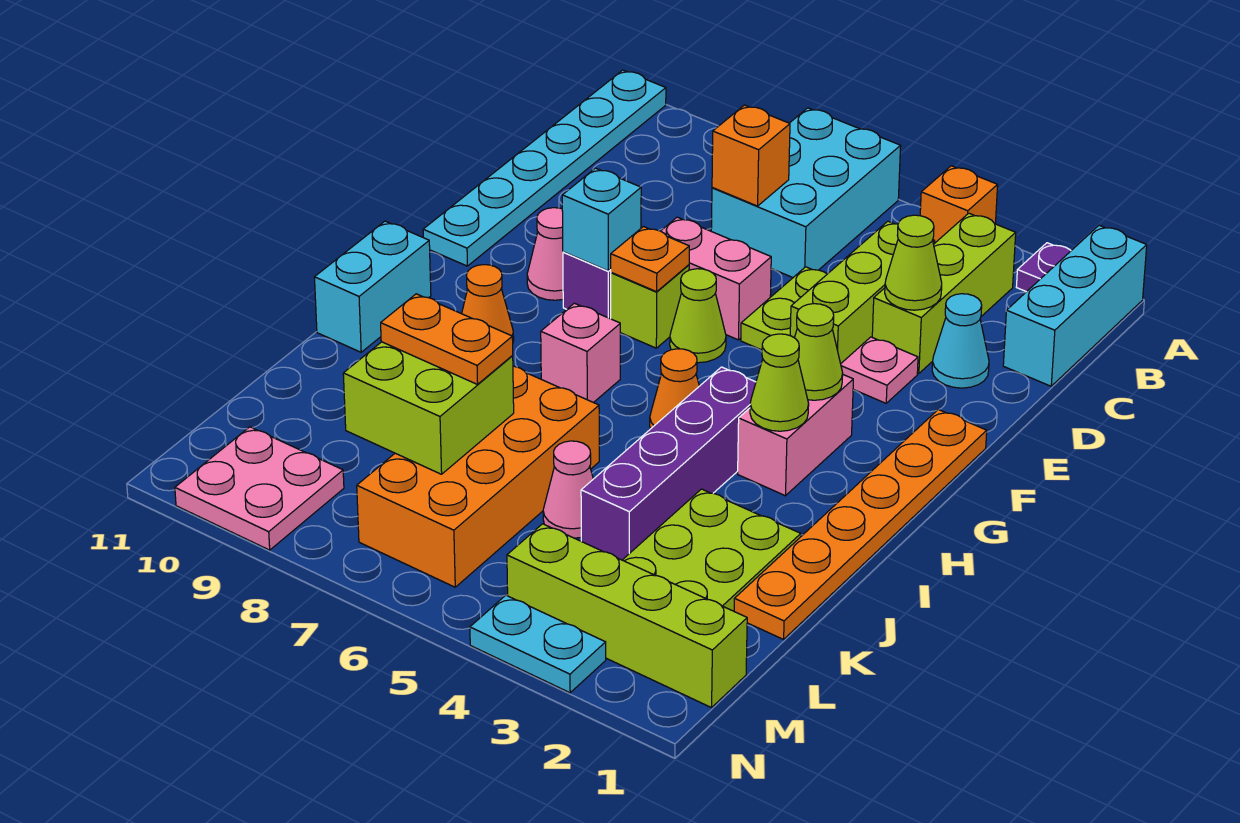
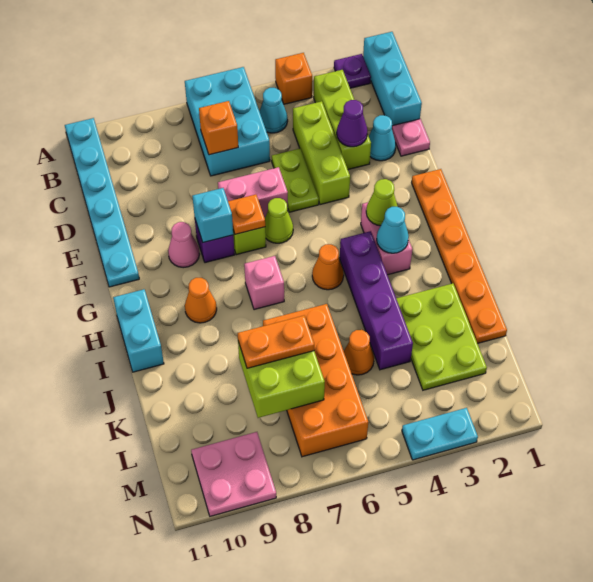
none -> cyan cone B5 level 1
lime cone D3 level 2 -> purple cone D3 level 2
pink plate E3 level 1 -> pink plate D1 level 1
lime cone H3 level 2 -> cyan cone H3 level 2
pink cone K5 level 1 -> orange cone K5 level 1
lime brick M1:M4 level 1 -> none

